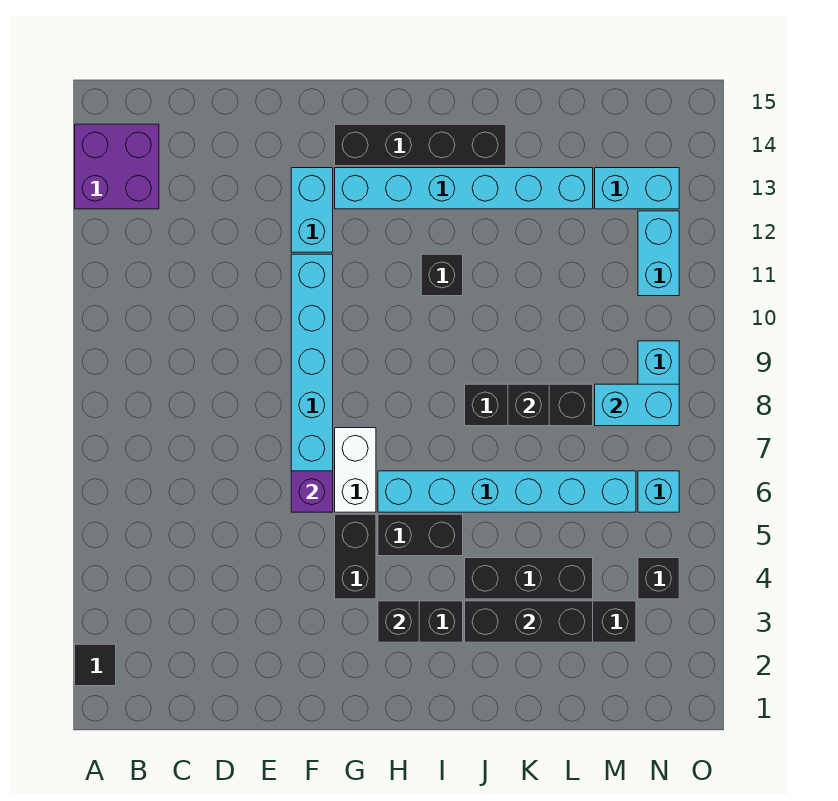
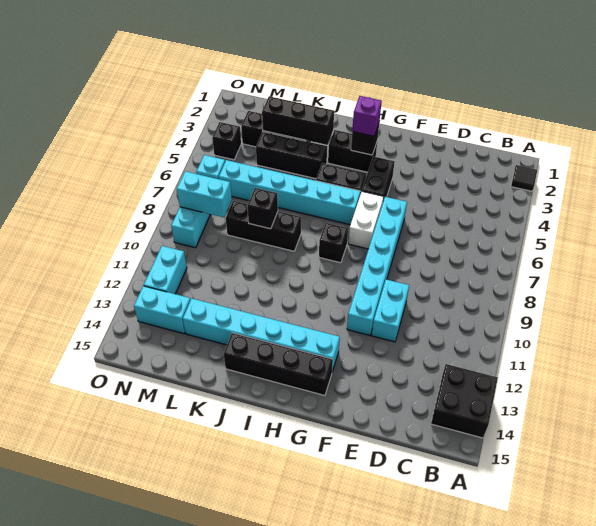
purple brick A13:B14 level 1 -> black brick A13:B14 level 1
purple brick F6 level 2 -> purple brick H3 level 3
cyan brick F12:F13 level 1 -> cyan brick E10:E11 level 1
black brick I11 level 1 -> black brick H8 level 1

